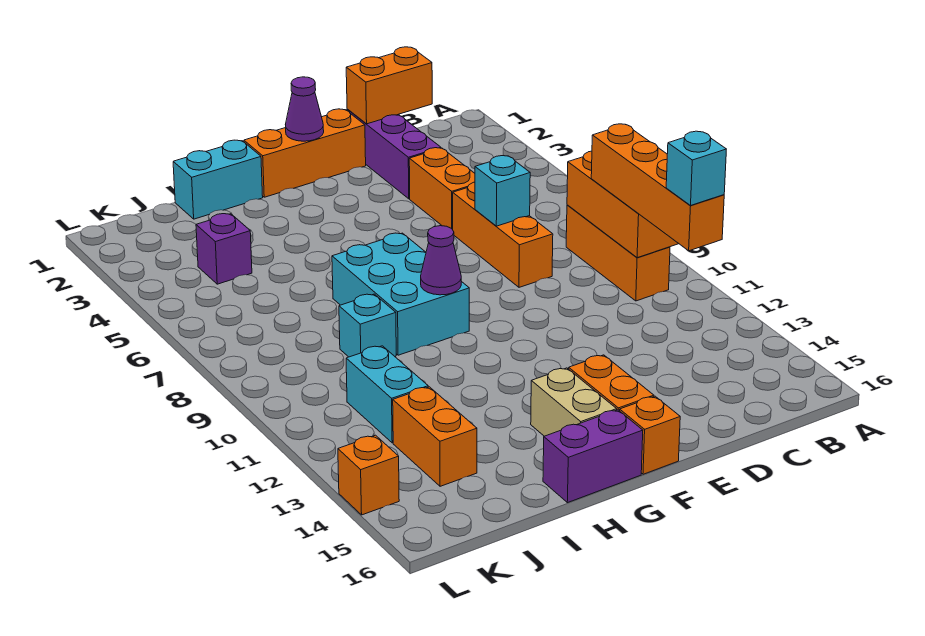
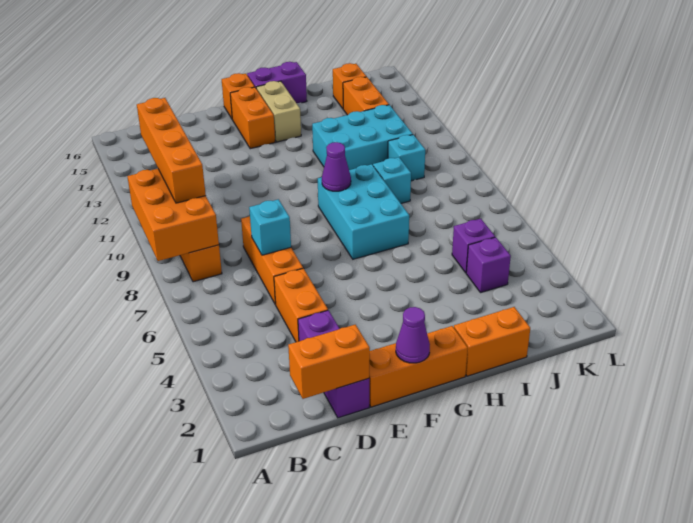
cyan brick B12 level 4 -> cyan brick J10 level 1
cyan brick H1:I1 level 1 -> orange brick H1:I1 level 1
none -> purple brick J5 level 1
cyan brick J11:J12 level 1 -> cyan brick H11:J12 level 1
orange brick L14 level 1 -> orange brick J15 level 1

